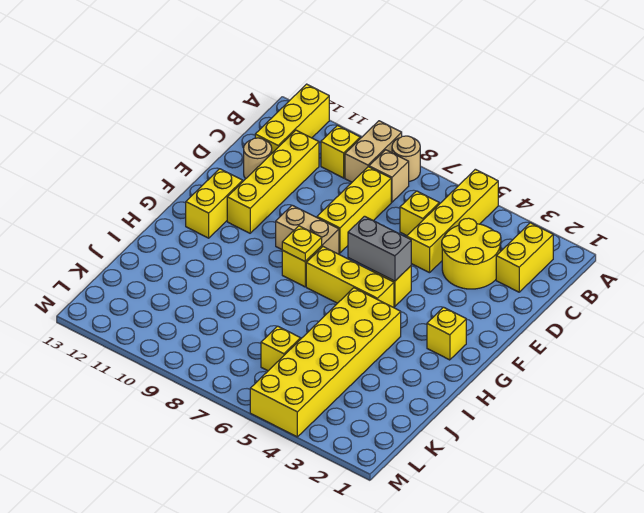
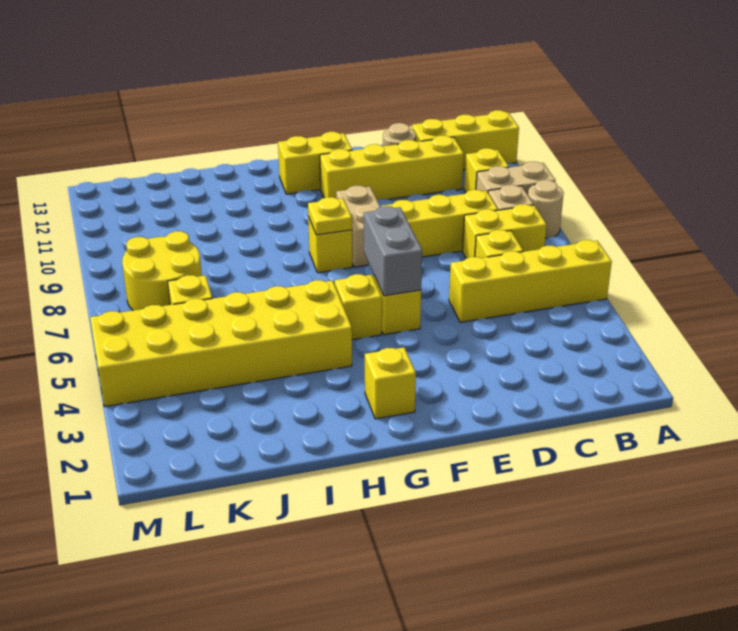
yellow brick B2:C2 level 1 -> yellow brick B7:C7 level 1
yellow round brick C3:D4 level 1 -> yellow round brick K7:L8 level 1
yellow brick G5:G7 level 1 -> yellow brick G5 level 1

